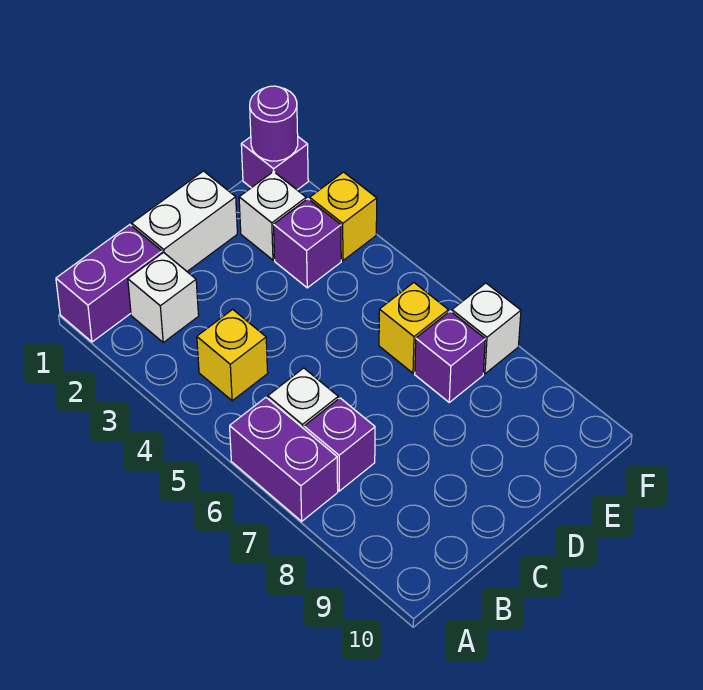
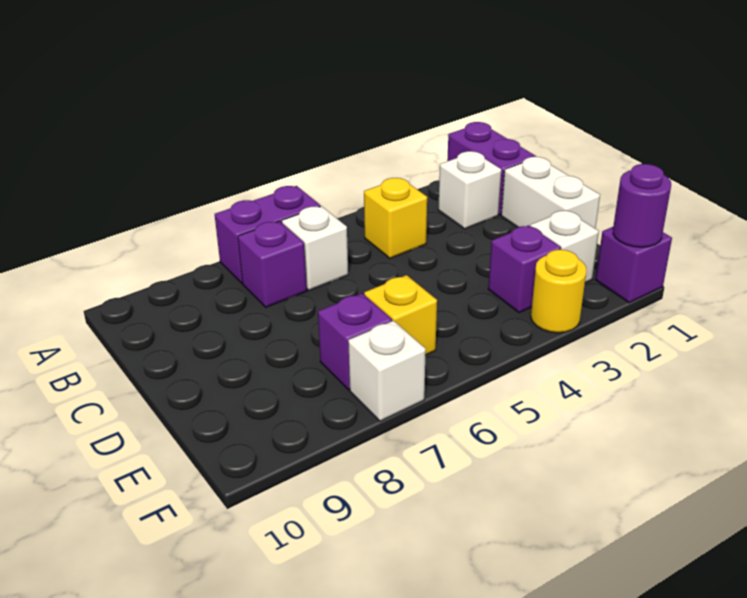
yellow brick F3 level 1 -> yellow round brick F3 level 1

